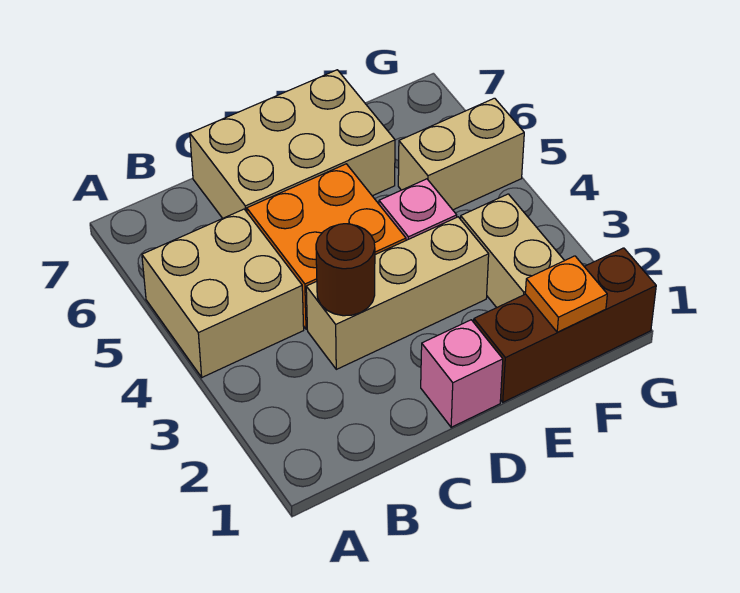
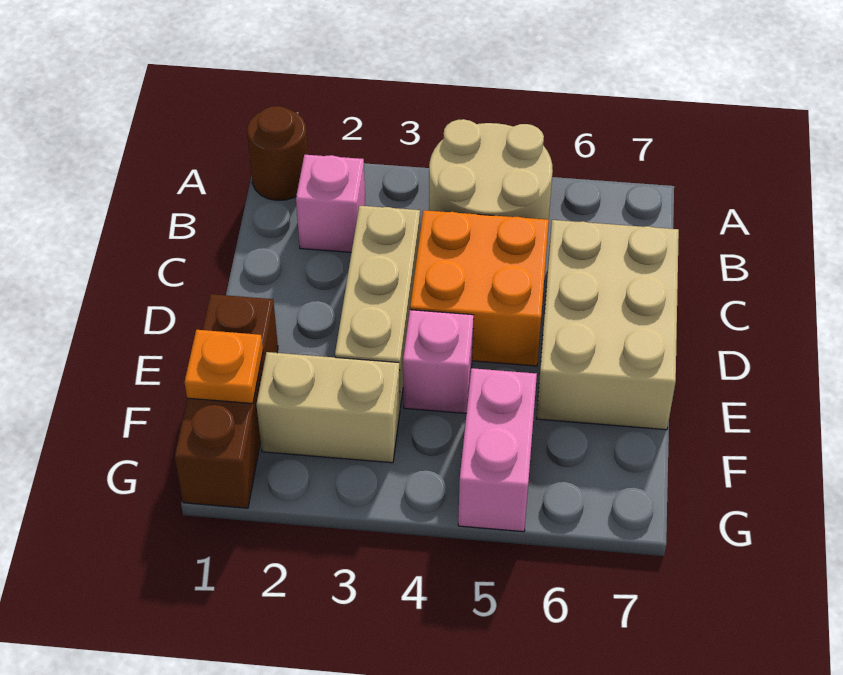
tan brick A4:B5 level 1 -> tan round brick A4:B5 level 1
brown round brick C3 level 2 -> brown round brick A1 level 1
pink brick D1 level 1 -> pink brick B2 level 1
tan brick F5:G5 level 1 -> pink brick F5:G5 level 1

